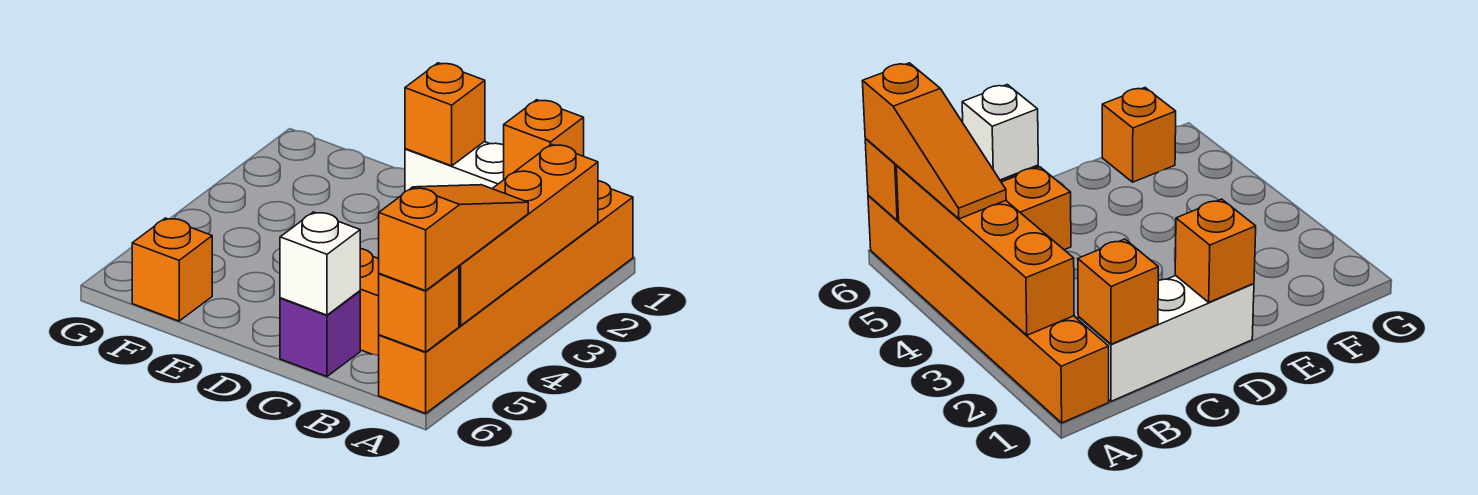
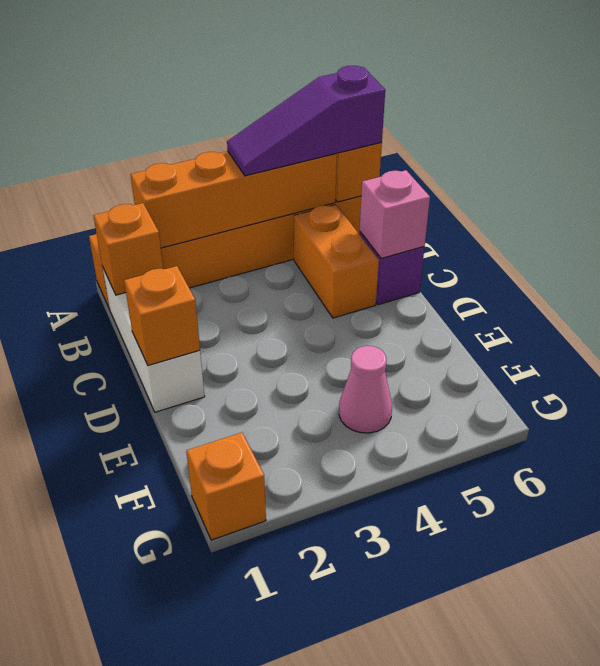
orange slope A4:A6 level 3 top 6 -> purple slope A4:A6 level 3 top 6
white brick C6 level 2 -> pink brick C6 level 2
none -> pink cone F4 level 1
orange brick F6 level 1 -> orange brick G1 level 1

